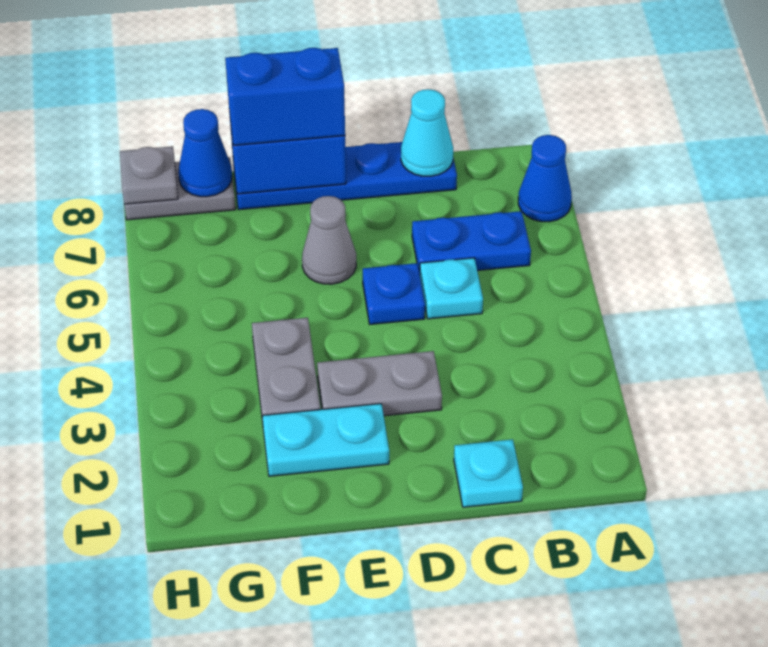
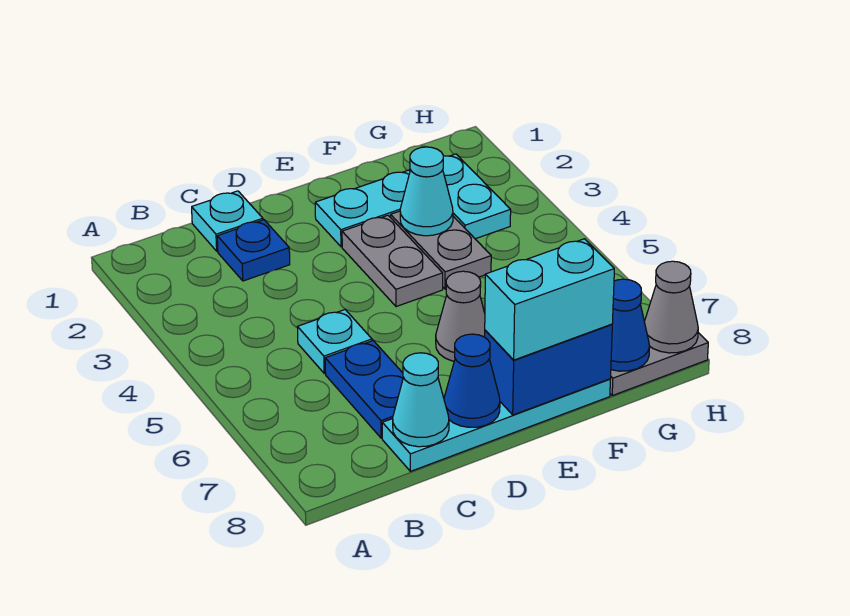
blue cone A7 level 1 -> blue cone D8 level 2
blue plate B6:C6 level 1 -> blue plate C6:C7 level 1
blue plate C8:F8 level 1 -> cyan plate C8:F8 level 1
grey plate D3:E3 level 1 -> grey plate E3:E4 level 1
blue plate D5 level 1 -> blue plate C2 level 1
blue brick E8:F8 level 3 -> cyan brick E8:F8 level 3
none -> cyan cone F3 level 2
none -> cyan plate G2:G3 level 1
grey plate H8 level 2 -> grey cone H8 level 2

